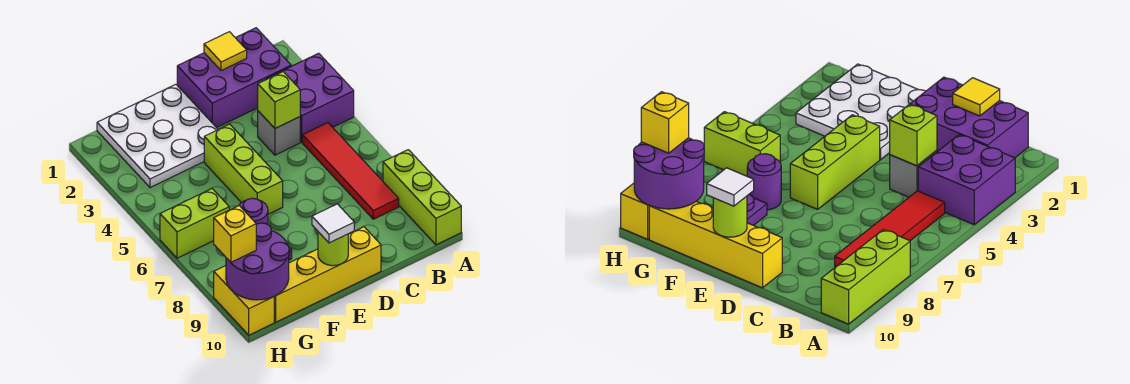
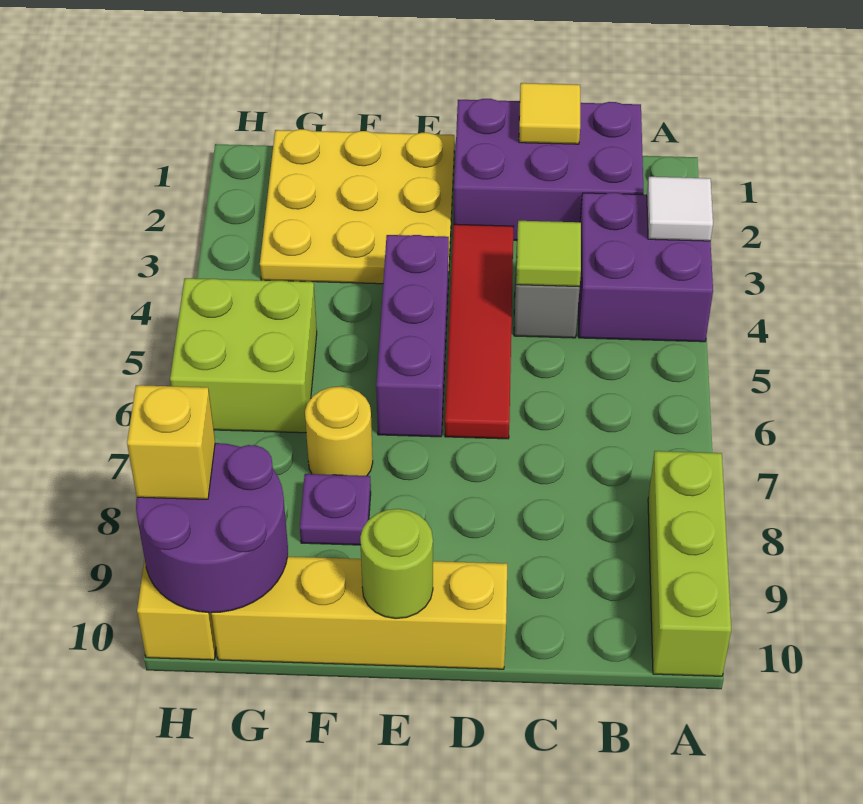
red tile B5:B8 level 1 -> red tile D3:D6 level 1
lime brick C4 level 2 -> lime tile C4 level 2
white plate E1:G3 level 1 -> yellow plate E1:G3 level 1
lime brick E4:E6 level 1 -> purple brick E4:E6 level 1
white tile E10 level 3 -> white tile A3 level 2
purple round brick F7 level 1 -> yellow round brick F7 level 1
lime brick G6:H6 level 1 -> lime brick G5:H6 level 1

